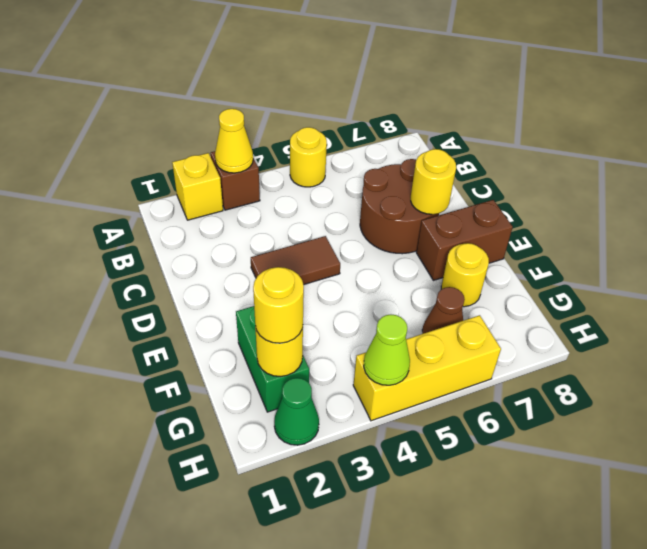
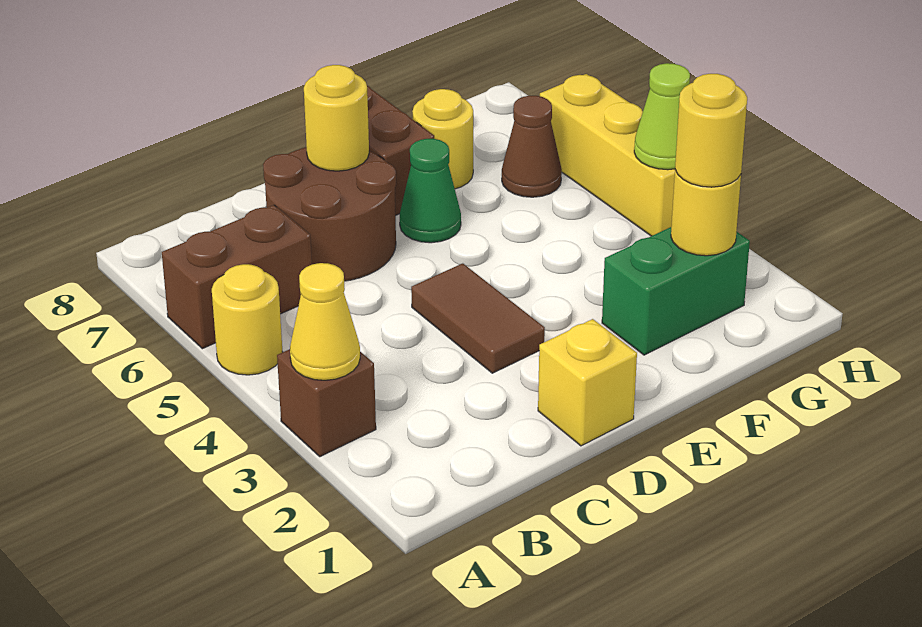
yellow brick A2 level 1 -> yellow brick D1 level 1
none -> brown brick A6:B6 level 1
green cone H2 level 1 -> green cone E6 level 1

